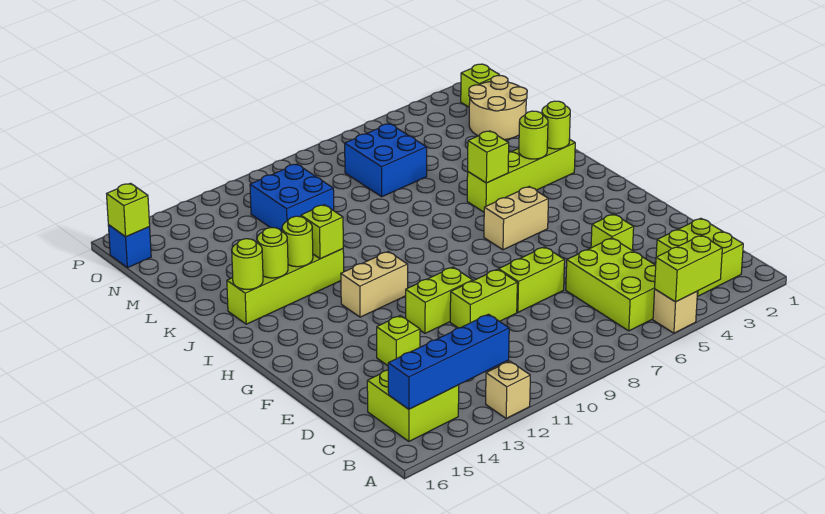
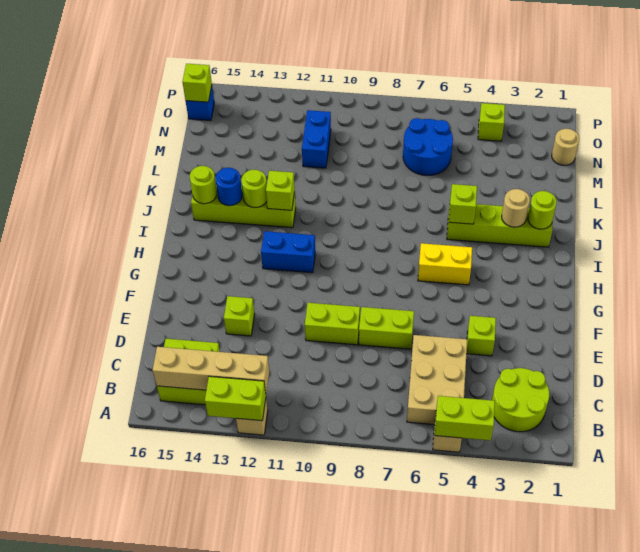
lime brick B2:C3 level 1 -> lime round brick B2:C3 level 1
lime brick B5:D6 level 1 -> tan brick B5:D6 level 1
blue brick B12:B15 level 2 -> tan brick B12:B15 level 2
lime brick F10:F11 level 1 -> lime brick A12:A13 level 2
tan brick H5:H6 level 1 -> yellow brick H5:H6 level 1
tan brick H11:H12 level 1 -> blue brick H11:H12 level 1
lime round brick J3 level 2 -> tan round brick J3 level 2
lime round brick J14 level 2 -> blue round brick J14 level 2
tan round brick M1:N2 level 1 -> tan round brick N1 level 1
blue brick M6:N7 level 1 -> blue round brick M6:N7 level 1
blue brick M10:N11 level 1 -> blue brick M11:N11 level 1
lime brick O1 level 1 -> lime brick O4 level 1

